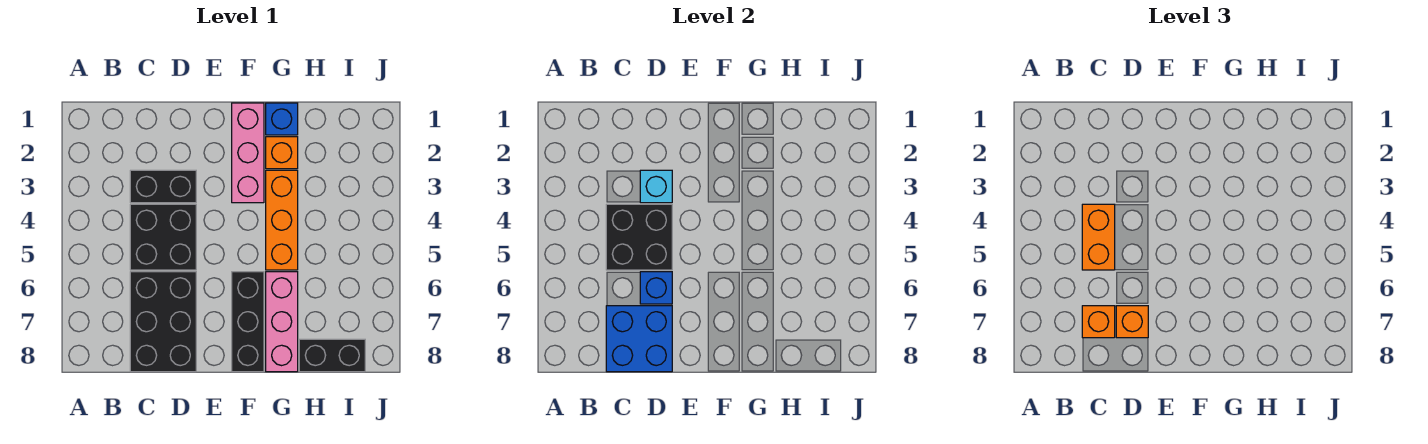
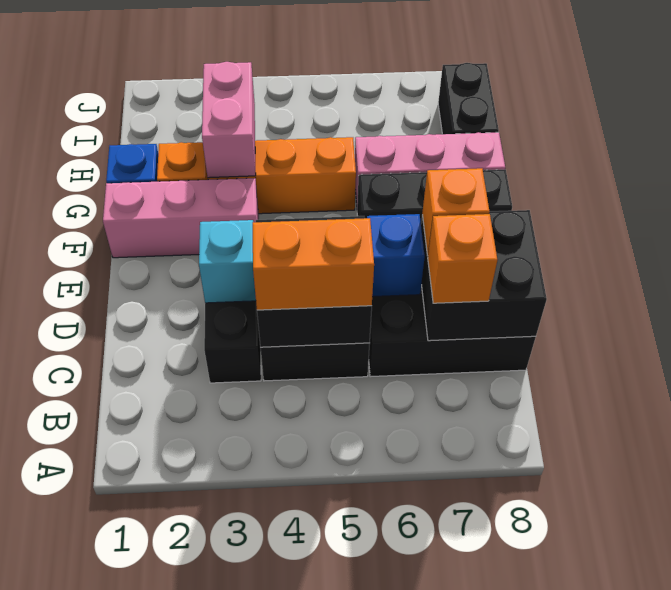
blue brick C7:D8 level 2 -> black brick C7:D8 level 2
none -> pink brick G3:H3 level 2

